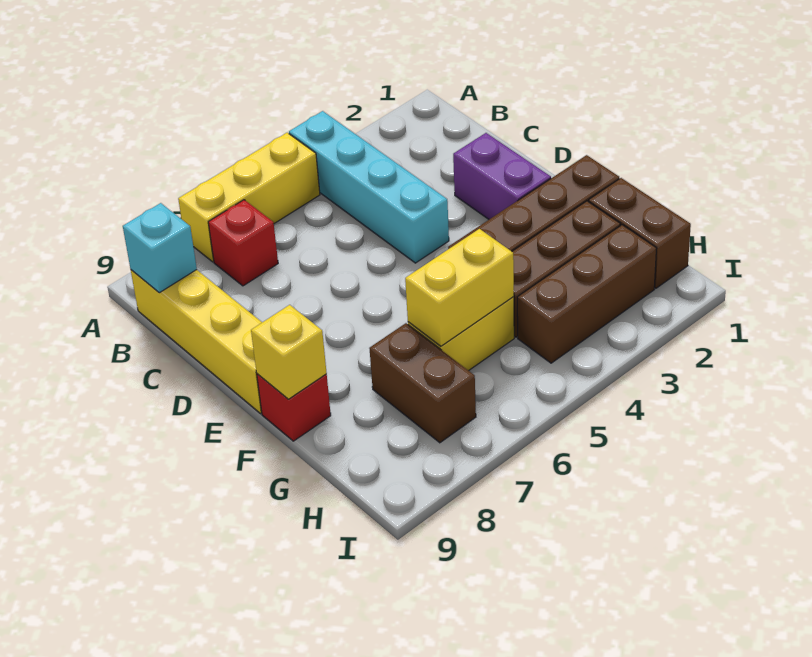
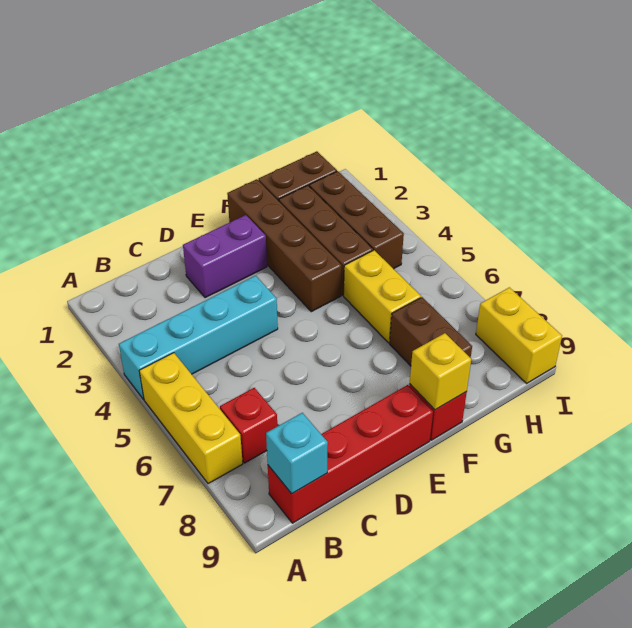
yellow brick B9:E9 level 1 -> red brick B9:E9 level 1
yellow brick G5:G6 level 2 -> yellow brick I8:I9 level 1
brown brick G7:H7 level 1 -> brown brick G7:G8 level 1

